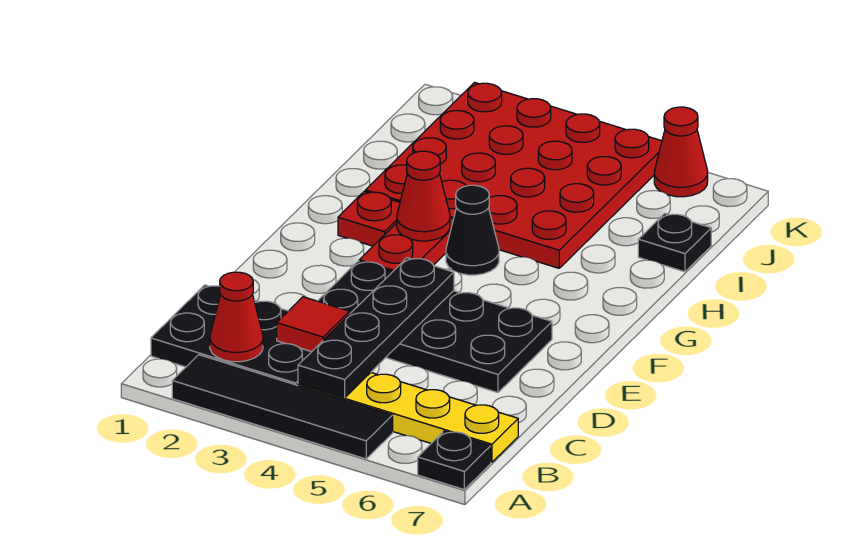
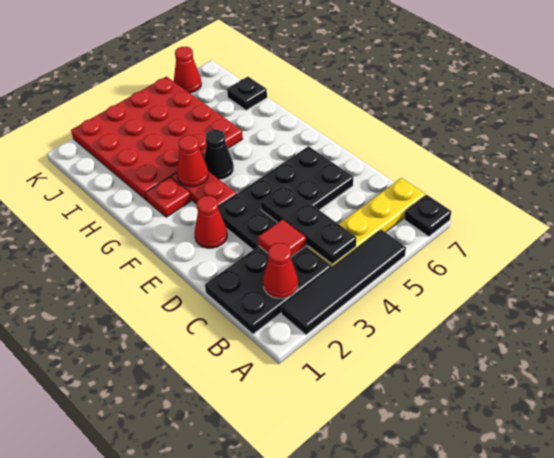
black plate B4:E4 level 2 -> black plate B4:D4 level 2
none -> red cone E2 level 1

